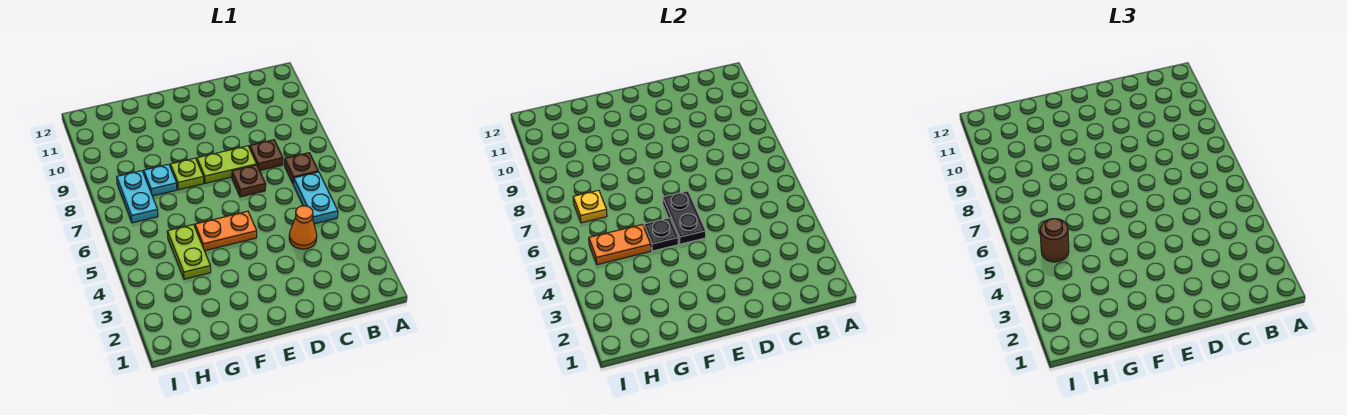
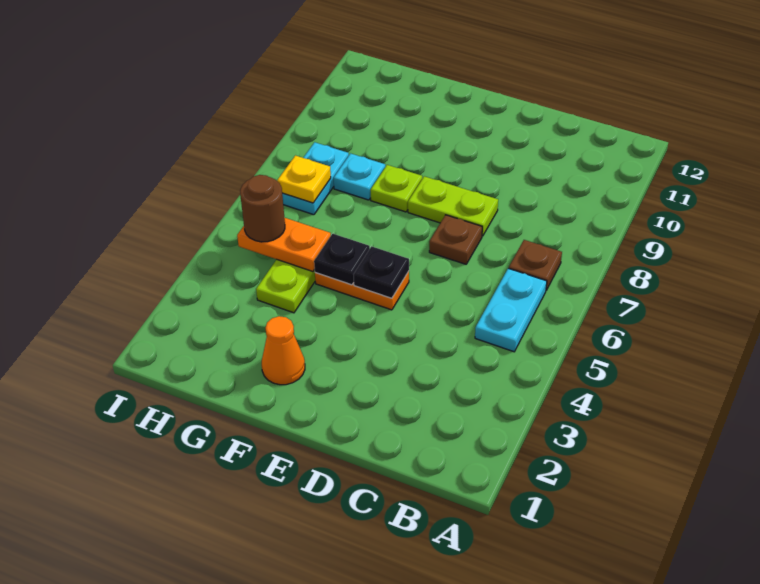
orange cone C4 level 1 -> orange cone F2 level 1
brown plate C8 level 1 -> none
black plate E5:E6 level 2 -> black plate E5 level 2

